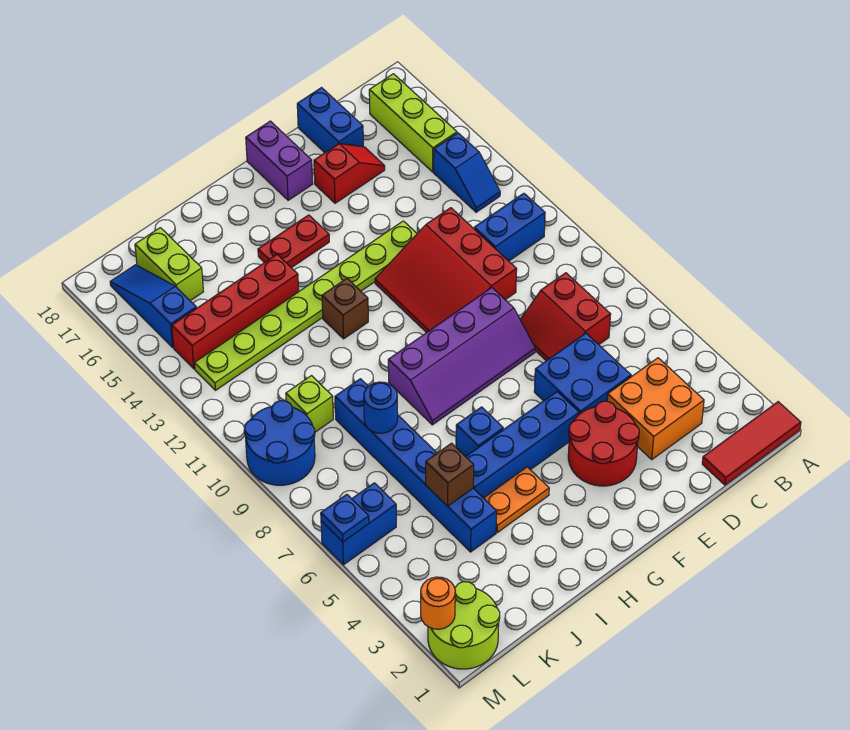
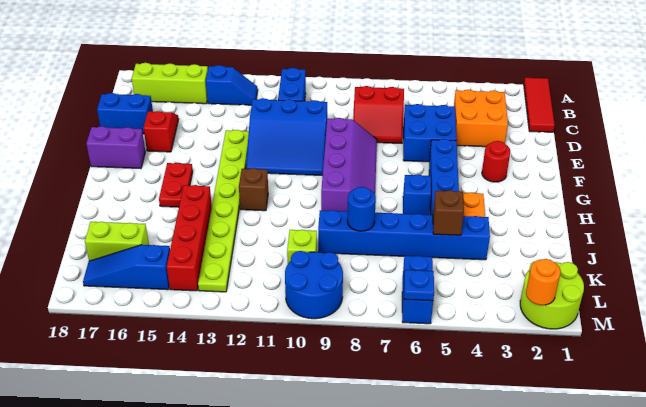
red slope D10:F12 level 1 top D -> blue slope D10:F12 level 1 top D
red round brick E3:F4 level 1 -> red round brick F3 level 1

